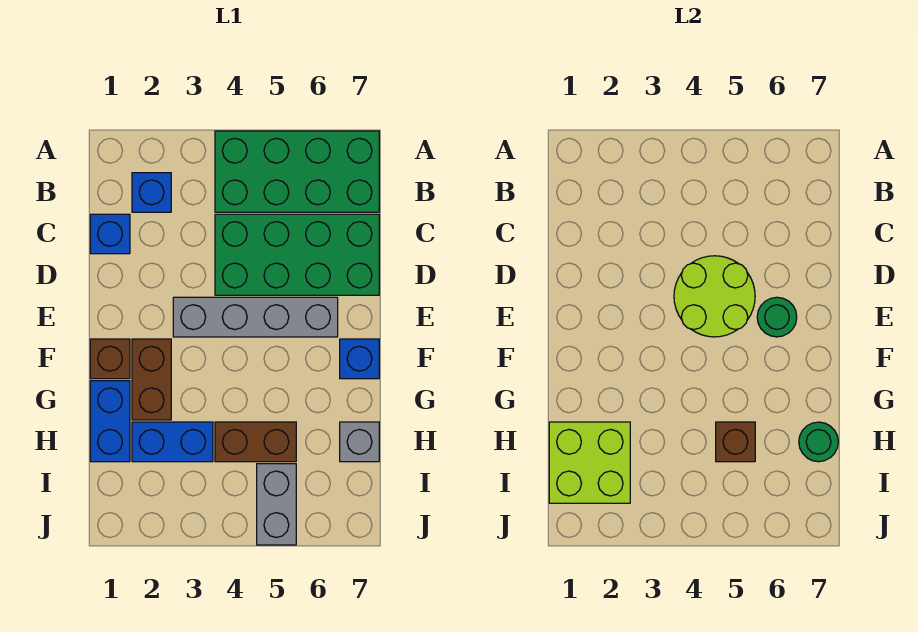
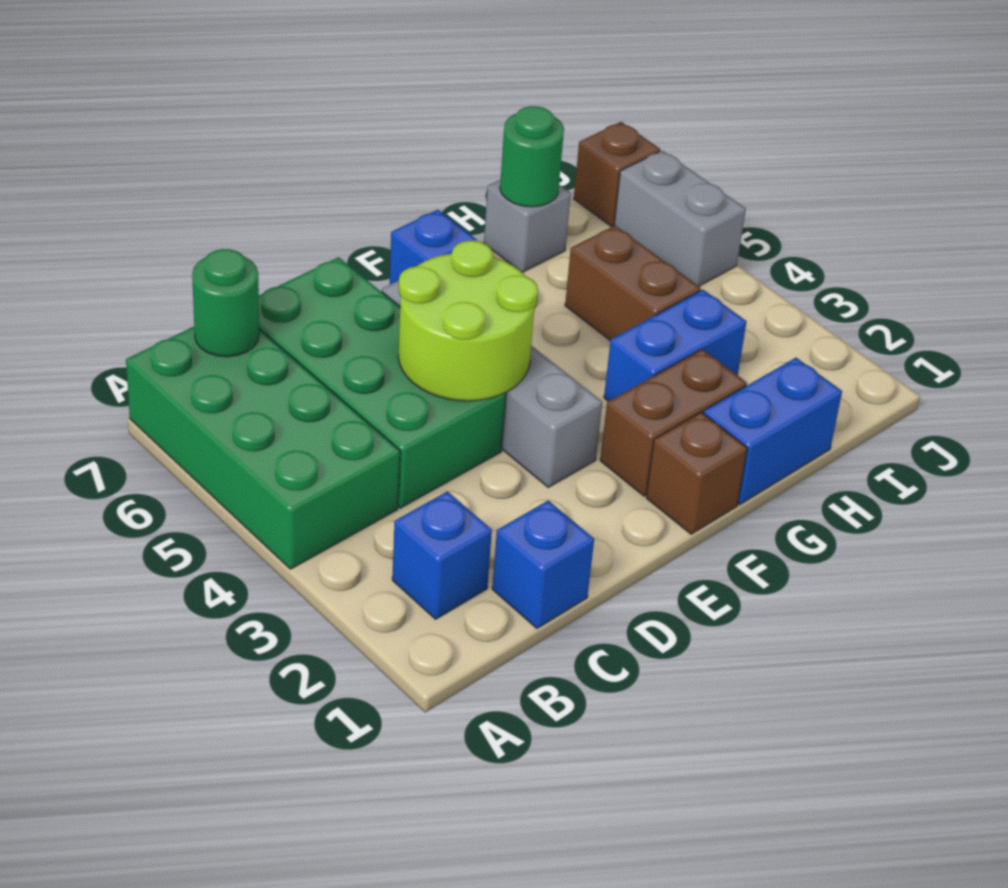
green round brick E6 level 2 -> green round brick B7 level 2
lime brick H1:I2 level 2 -> none
blue brick H2:H3 level 1 -> blue brick G3:H3 level 1
brown brick H5 level 2 -> brown brick J7 level 1
grey brick I5:J5 level 1 -> grey brick J5:J6 level 1

